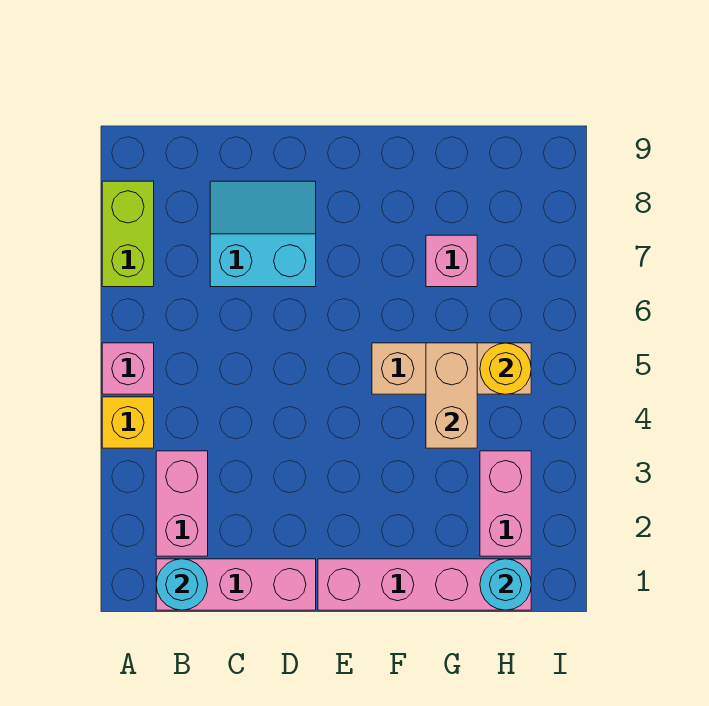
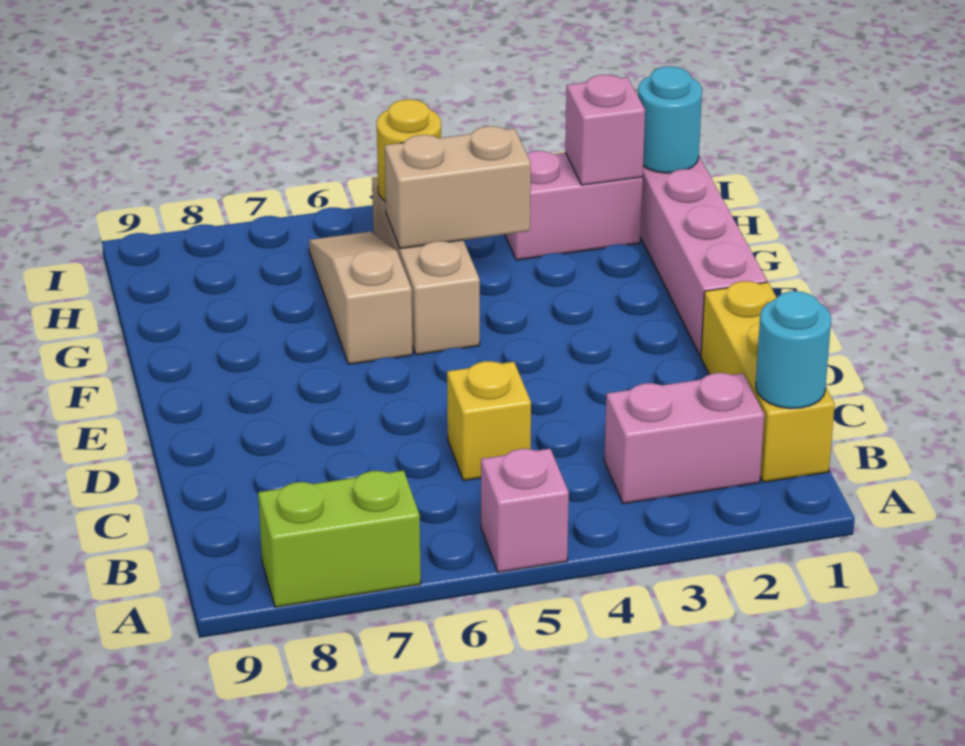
yellow brick A4 level 1 -> yellow brick C5 level 1
pink brick B1:D1 level 1 -> yellow brick B1:D1 level 1
cyan slope C7:D8 level 1 top 7 -> none
none -> tan slope F6:H6 level 1 top F
pink brick G7 level 1 -> pink brick H2 level 2

